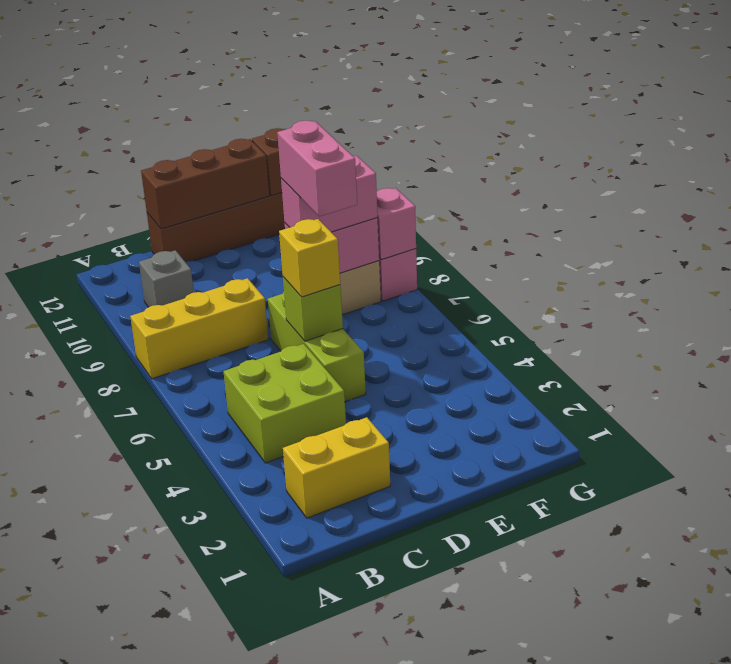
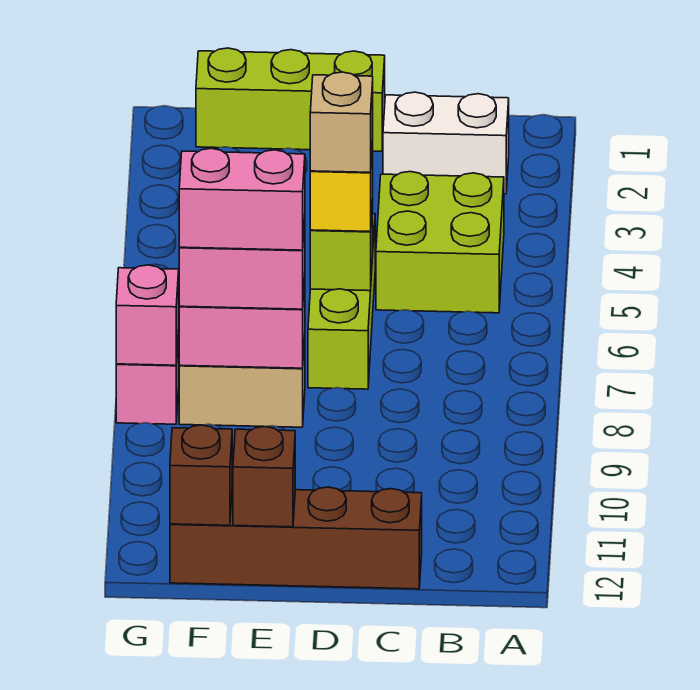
yellow brick A8:C8 level 1 -> none
yellow brick B2:C2 level 1 -> white brick B2:C2 level 1
grey brick B10 level 1 -> none
brown brick C12:E12 level 2 -> brown brick E12 level 2
none -> lime brick D1:F1 level 1
none -> tan brick D6 level 4
pink brick E7:E8 level 4 -> pink brick E8:F8 level 4

